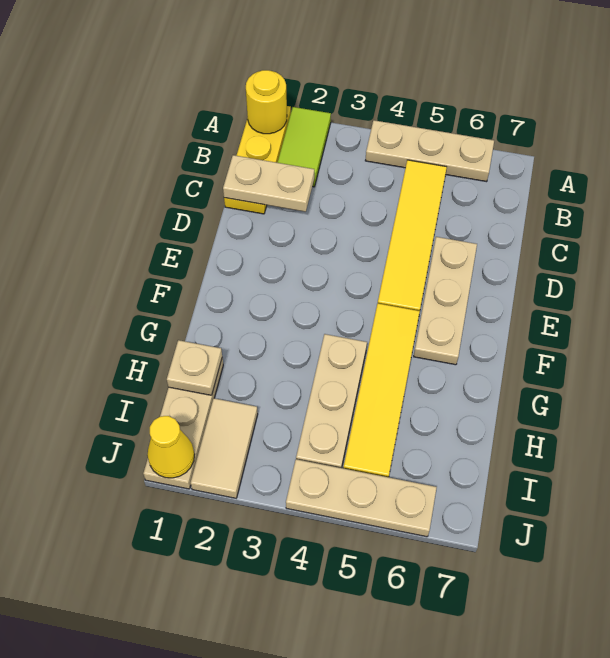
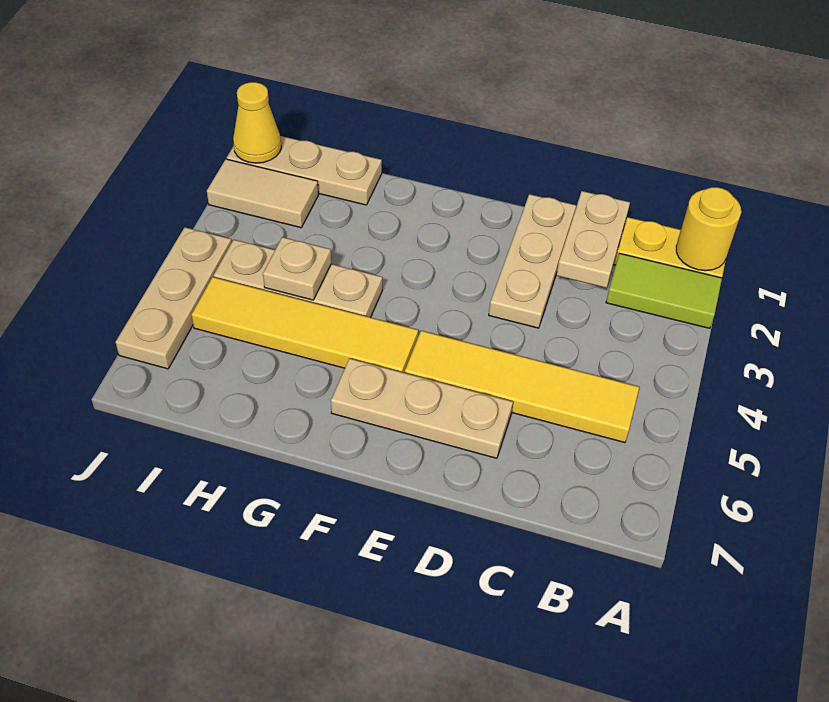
tan plate A4:A6 level 1 -> tan plate D1:D3 level 1
tan plate H1 level 2 -> tan plate H4 level 2

